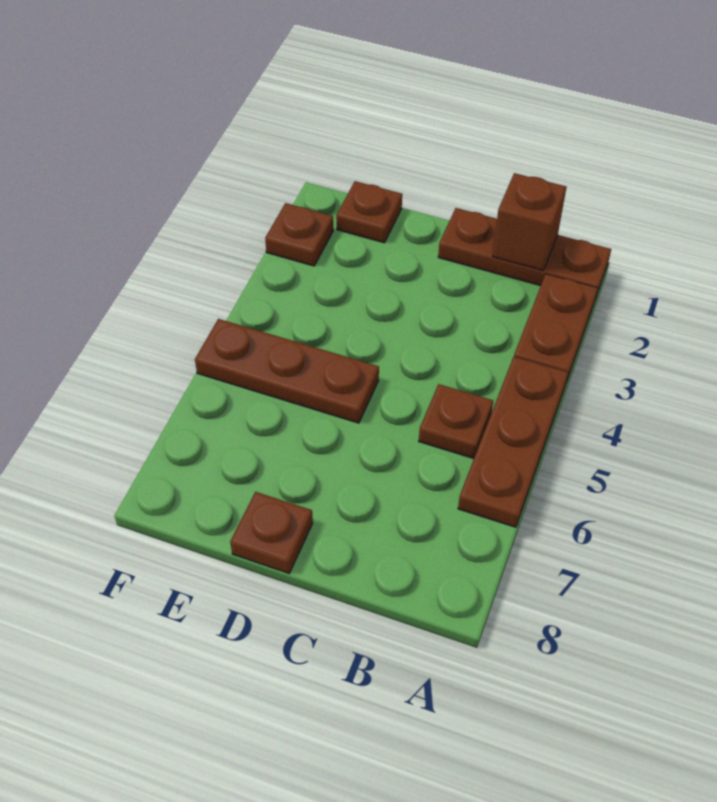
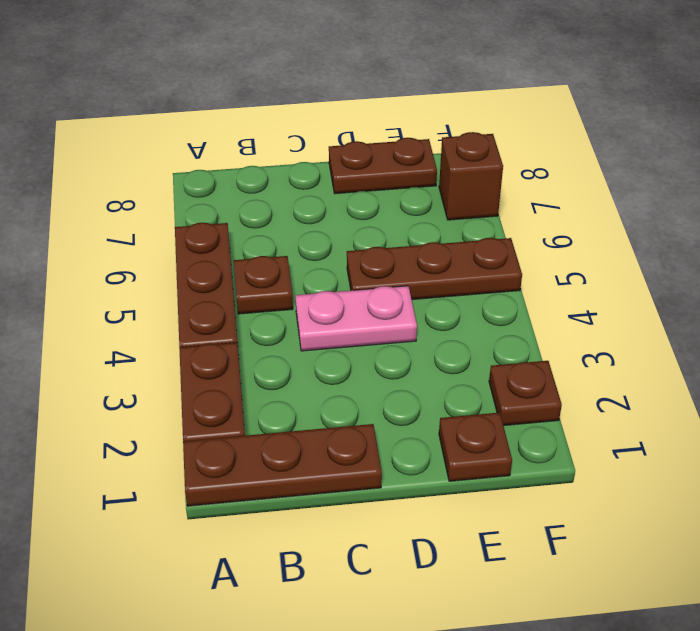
brown brick B1 level 2 -> brown brick F7 level 1
none -> pink plate C4:D4 level 1
brown plate D8 level 1 -> brown plate D8:E8 level 1

